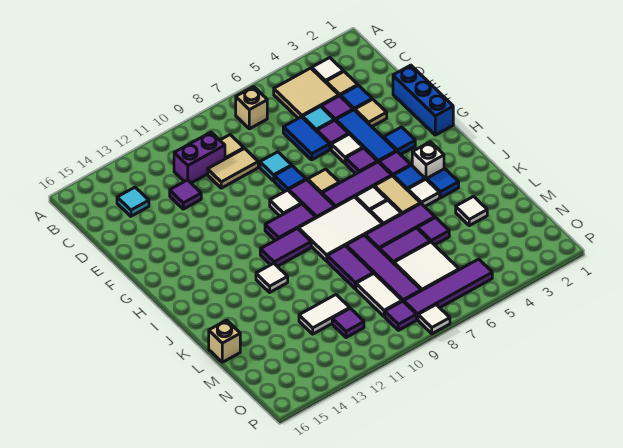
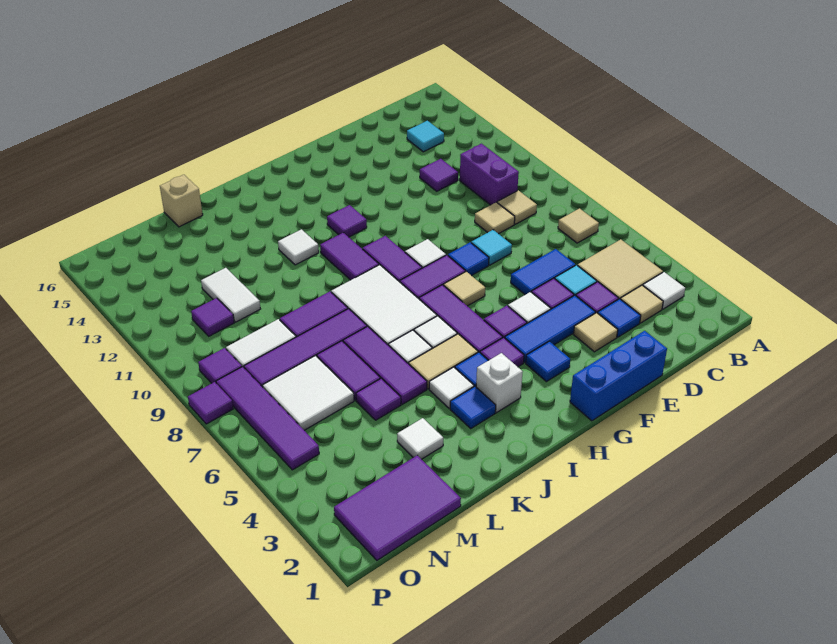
tan brick B7 level 1 -> tan tile B7 level 1
tan tile D9:D10 level 1 -> tan tile D9 level 1
none -> purple tile H12 level 1
none -> purple tile M1:O2 level 1
white tile P8 level 1 -> purple tile P8 level 1

